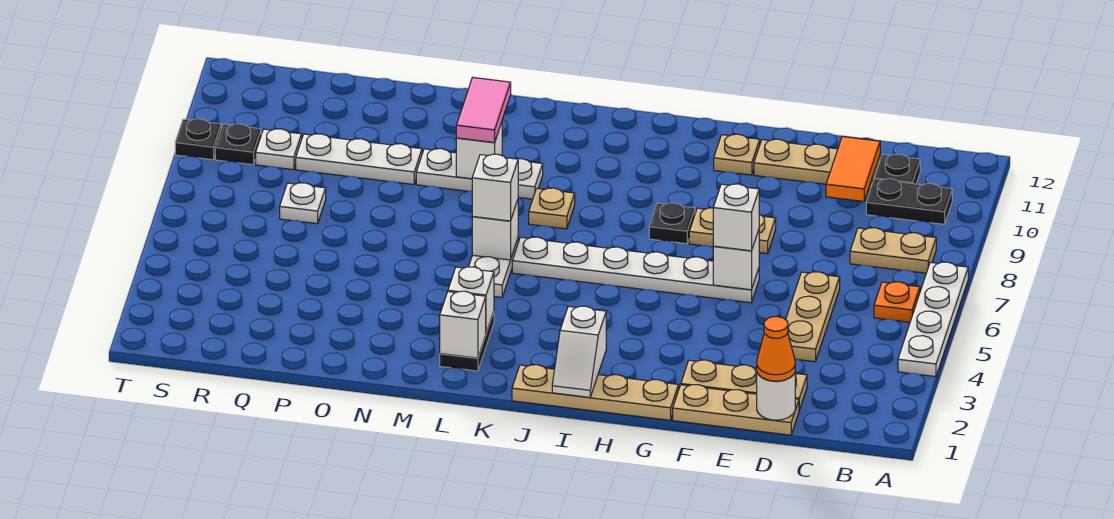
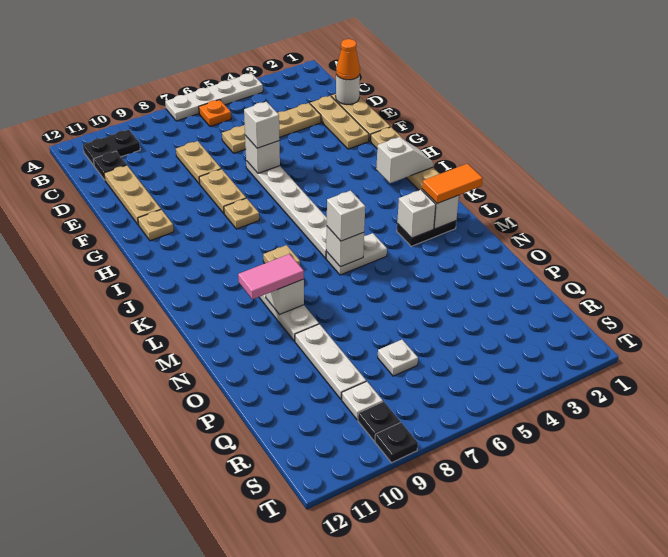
tan plate B8:C8 level 1 -> tan plate D8:E8 level 1
black plate B10:C10 level 1 -> black plate B10:B11 level 1
tan plate D4:D6 level 1 -> tan plate D3:D6 level 1
orange tile D10:D11 level 2 -> orange tile L1:L2 level 3
black plate H8 level 1 -> tan plate H8 level 1

